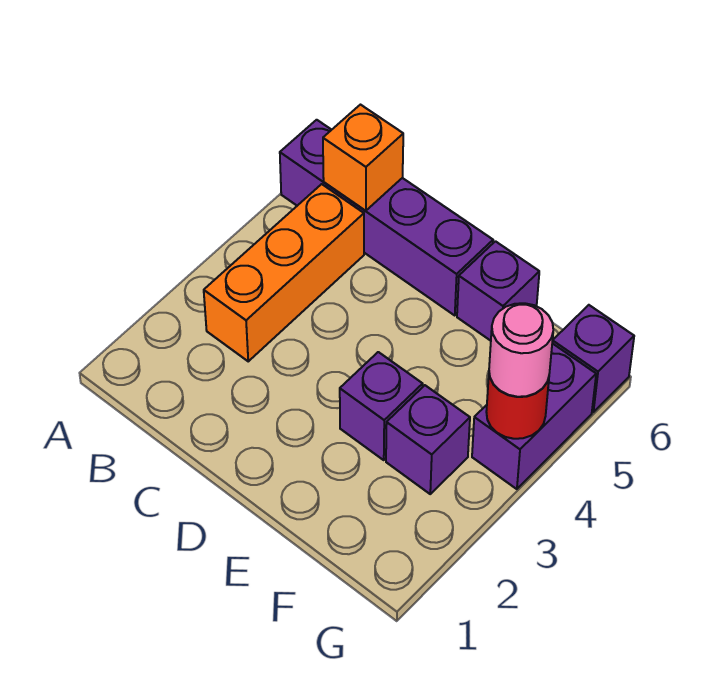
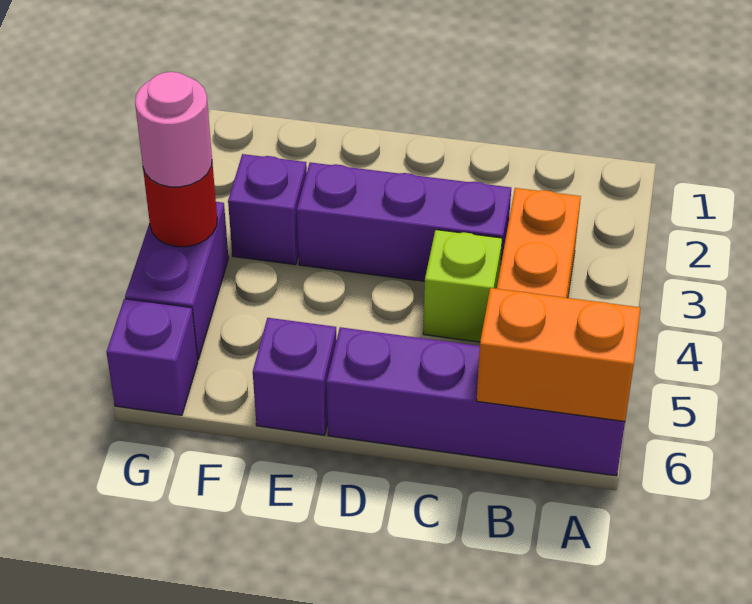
orange brick B6 level 2 -> orange brick A6:B6 level 2
none -> lime brick C4 level 1
purple brick E3 level 1 -> purple brick C3:E3 level 1

